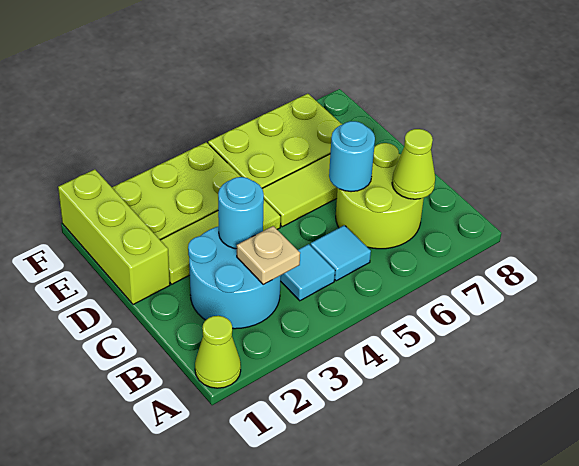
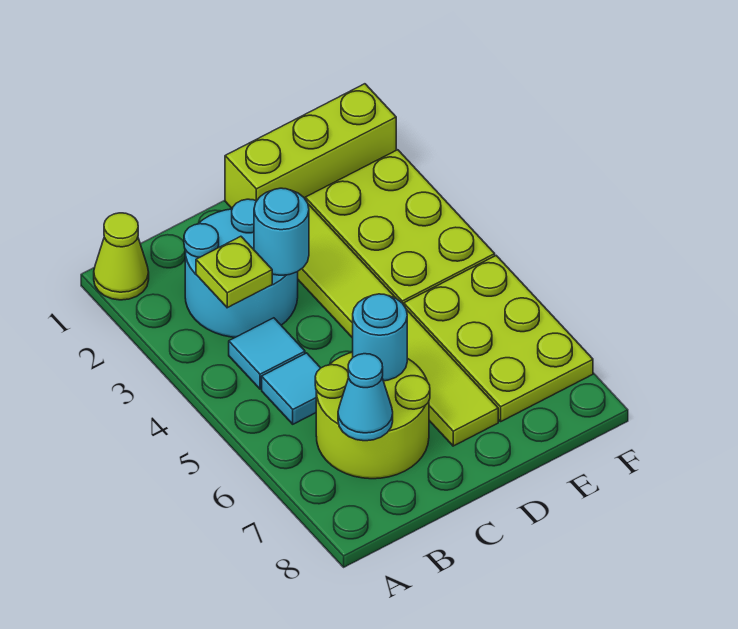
tan plate B3 level 2 -> lime plate B3 level 2
lime cone B7 level 2 -> cyan cone B7 level 2

